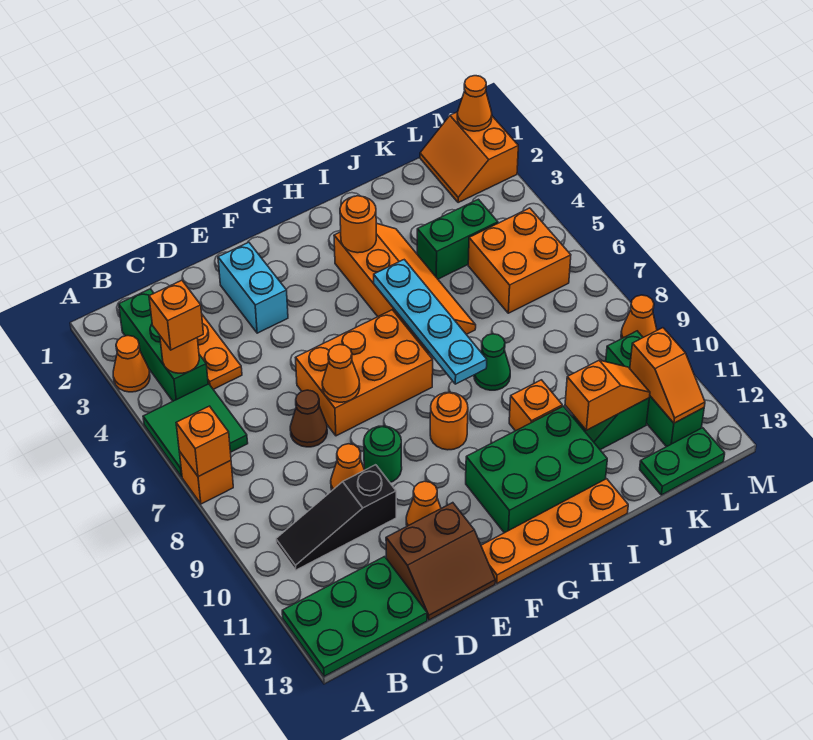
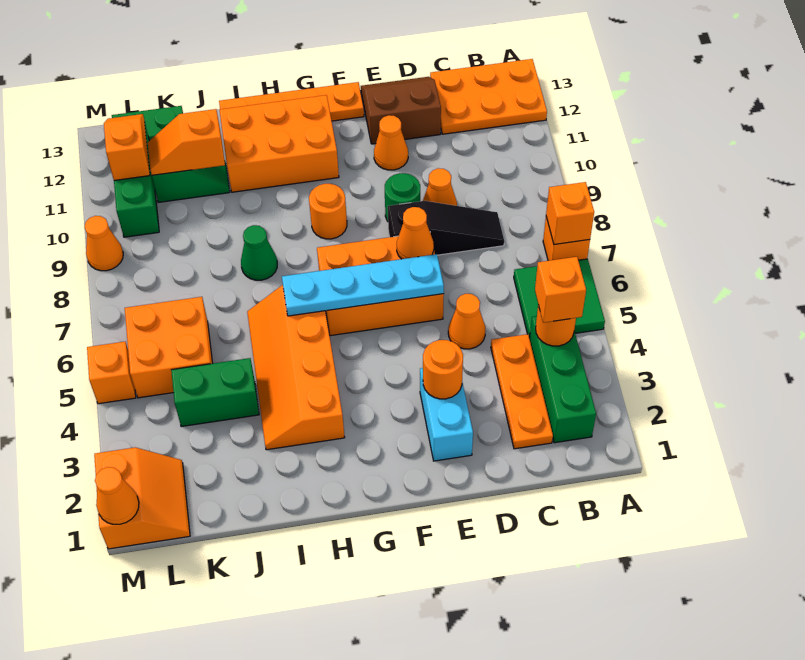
orange cone A3 level 1 -> orange cone D5 level 1
green plate A12:C13 level 1 -> orange plate A12:C13 level 1
black slope B10:D10 level 1 top D -> black slope C8:E8 level 1 top E
brown cone D7 level 1 -> none
green brick G11:I12 level 1 -> orange brick G11:I12 level 1
orange round brick H3 level 2 -> orange round brick E3 level 2
cyan plate H5:H8 level 2 -> cyan plate E6:H6 level 2
orange brick I10 level 1 -> orange brick M5 level 1

